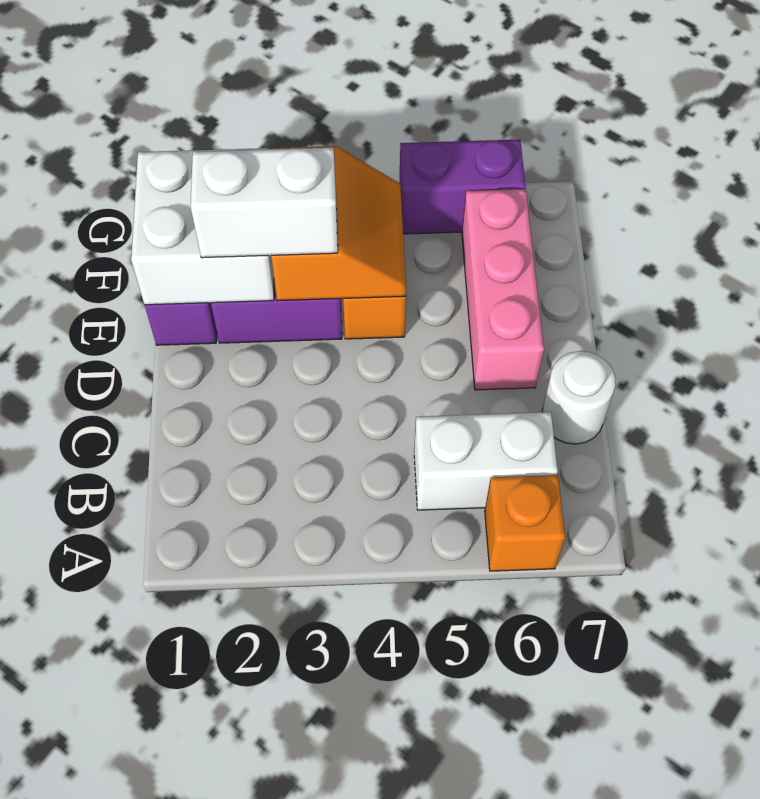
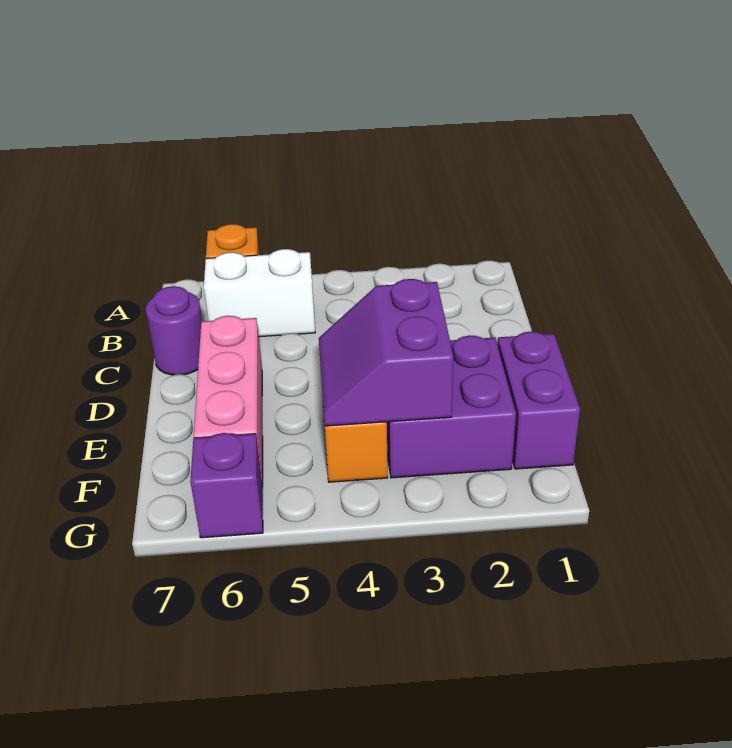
white round brick C7 level 1 -> purple round brick C7 level 1
white brick E1:F2 level 2 -> none
white brick E2:E3 level 3 -> none
orange slope E3:F4 level 2 top 3 -> purple slope E3:F4 level 2 top 3
purple brick G5:G6 level 1 -> purple brick G6 level 1

